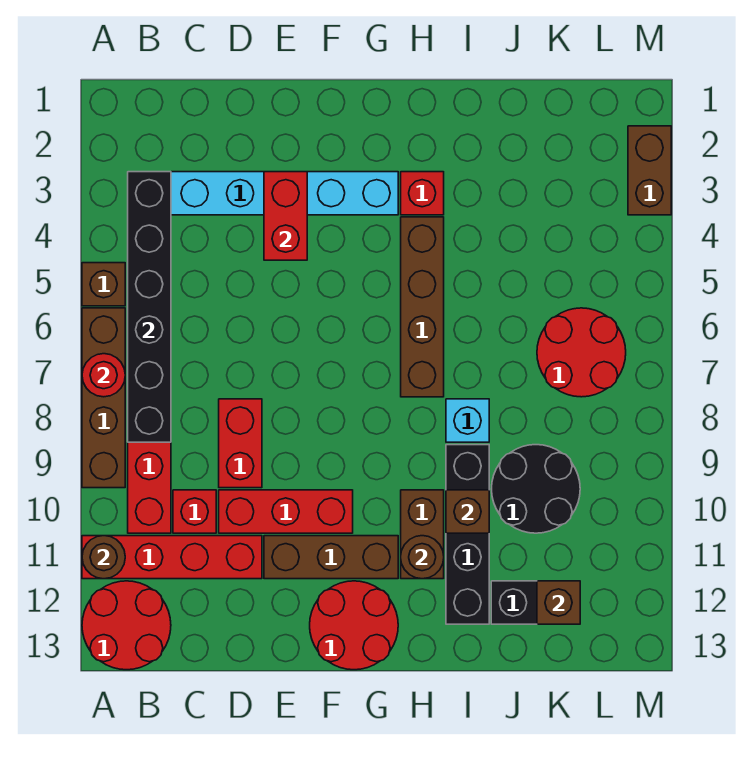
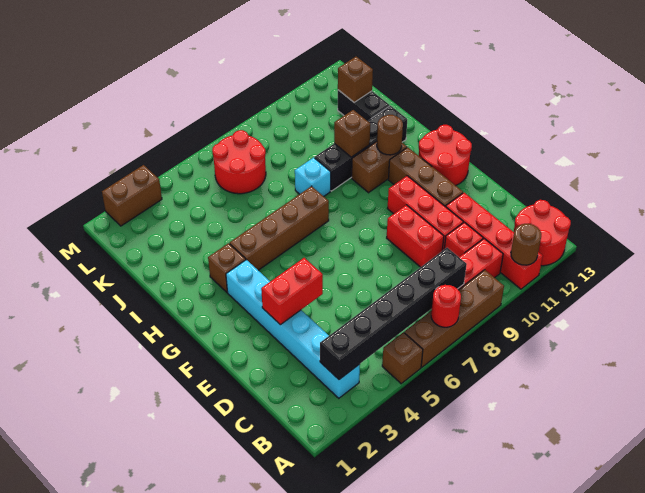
red brick D8:D9 level 1 -> red brick D9:E9 level 1
red brick H3 level 1 -> brown brick H3 level 1
black round brick J9:K10 level 1 -> none

